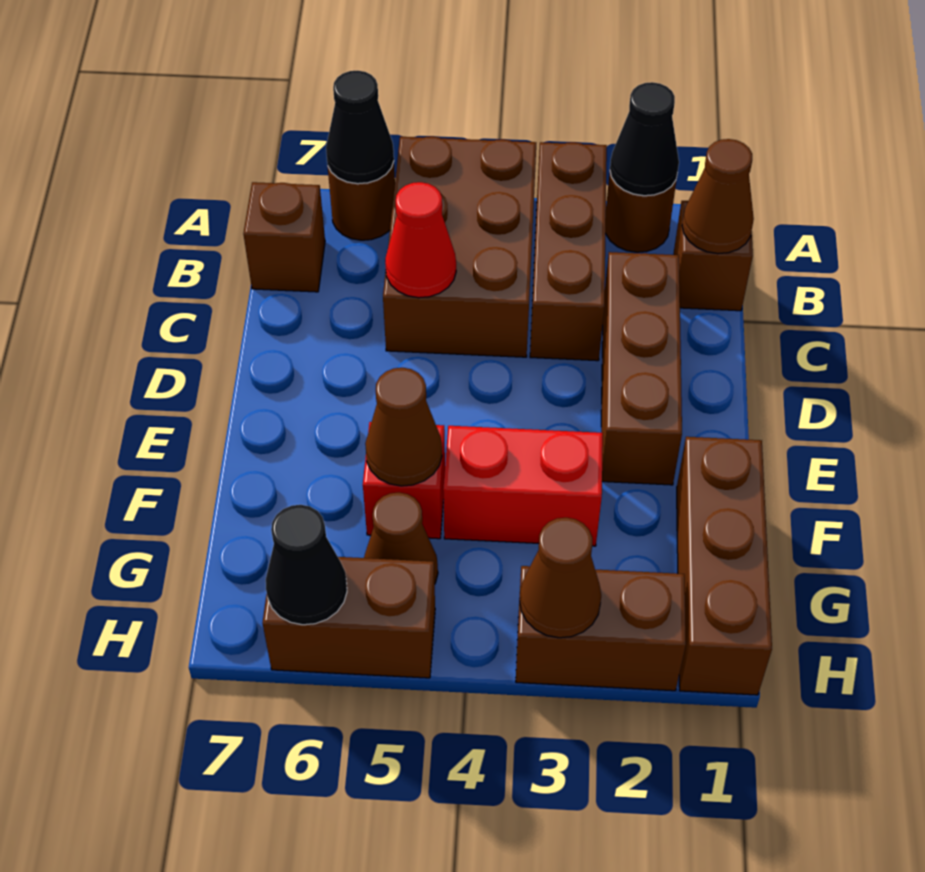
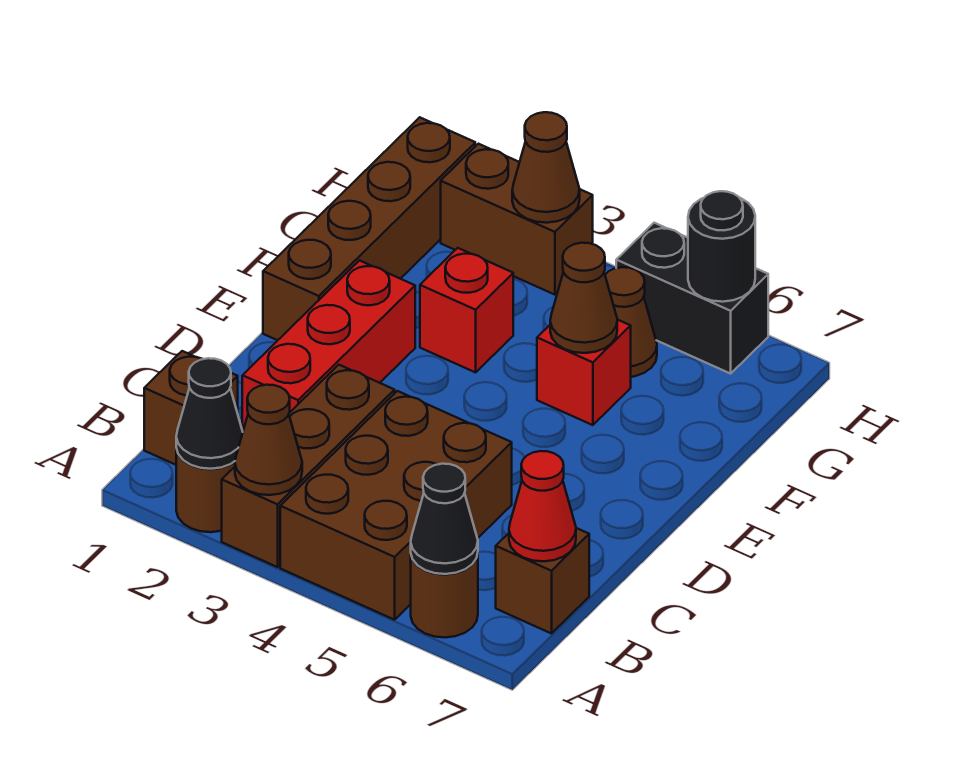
brown cone B1 level 2 -> brown cone A3 level 2
brown brick C2:E2 level 1 -> red brick C2:E2 level 1
red cone C5 level 2 -> red cone B7 level 2
brown brick F1:H1 level 1 -> brown brick E1:H1 level 1
red brick F3:F4 level 1 -> red brick F3 level 1
brown brick H5:H6 level 1 -> black brick H5:H6 level 1
black cone H6 level 2 -> black round brick H6 level 2

